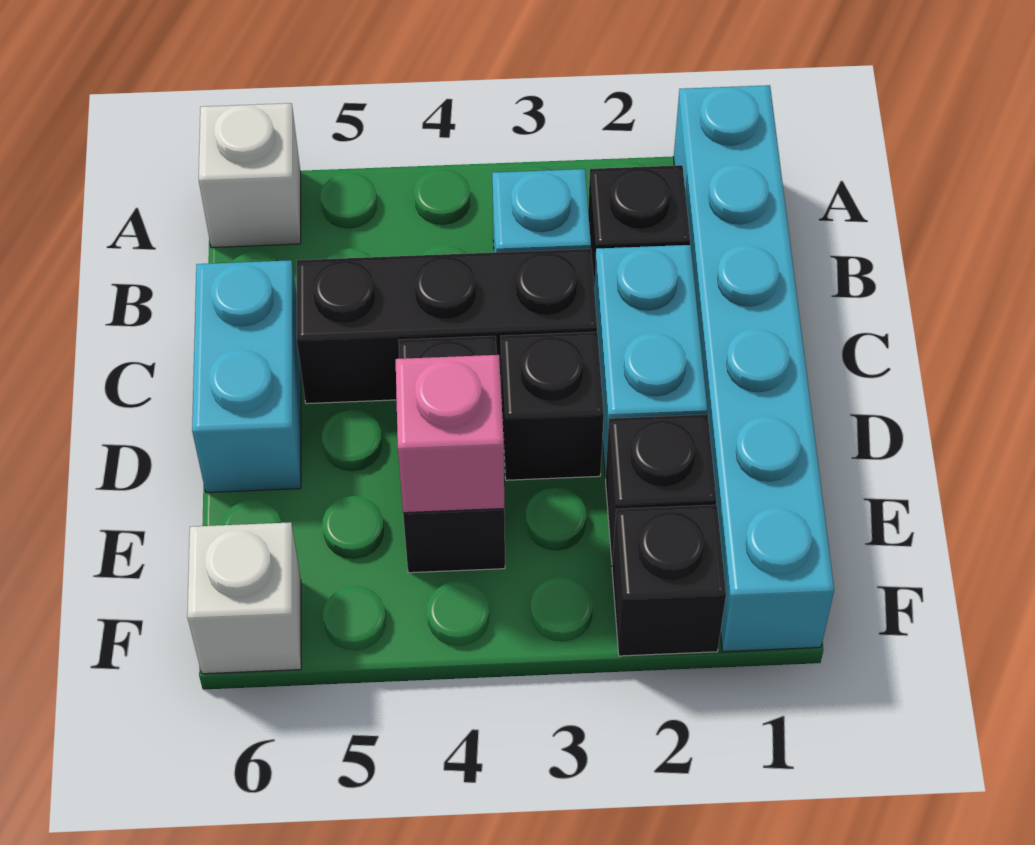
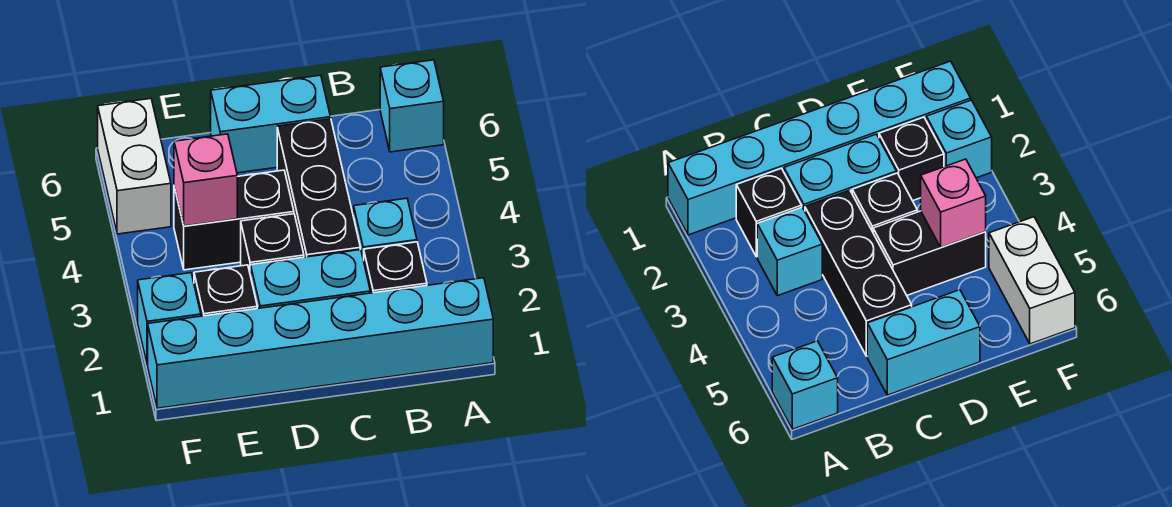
white brick A6 level 1 -> cyan brick A6 level 1
black brick F2 level 1 -> cyan brick F2 level 1
white brick F6 level 1 -> white brick F5:F6 level 1

